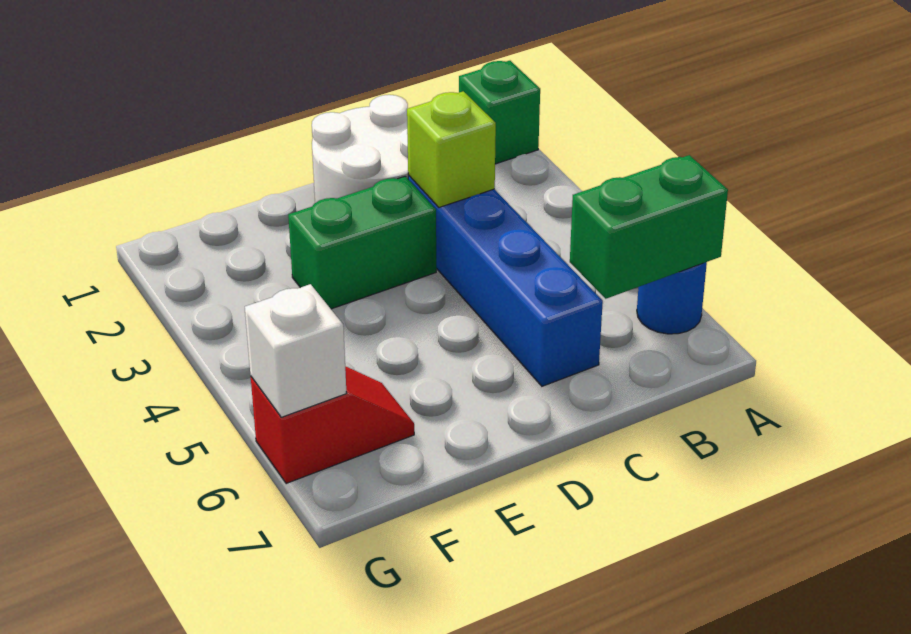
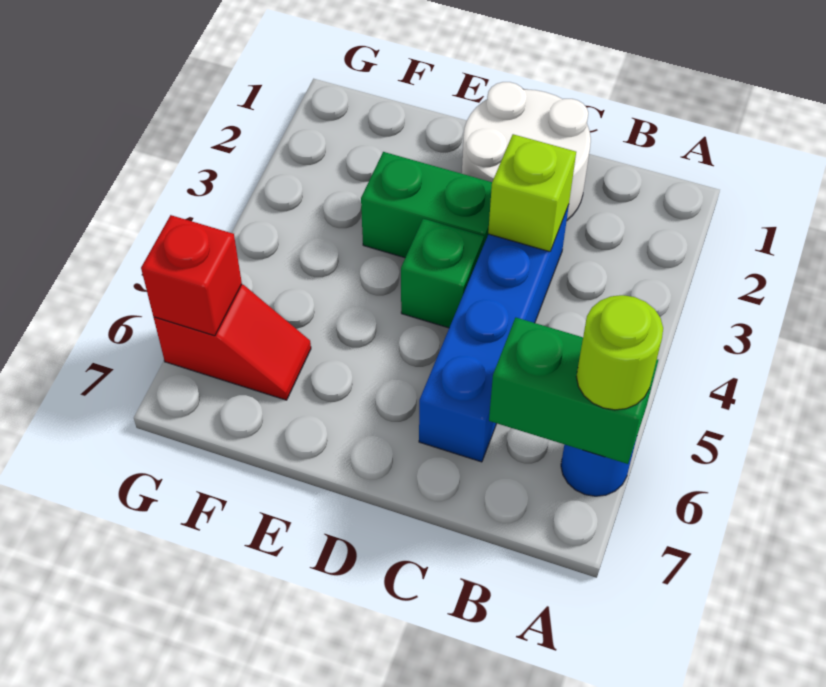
green brick A1 level 1 -> green brick D4 level 1
none -> lime round brick A6 level 3
white brick G6 level 2 -> red brick G6 level 2

